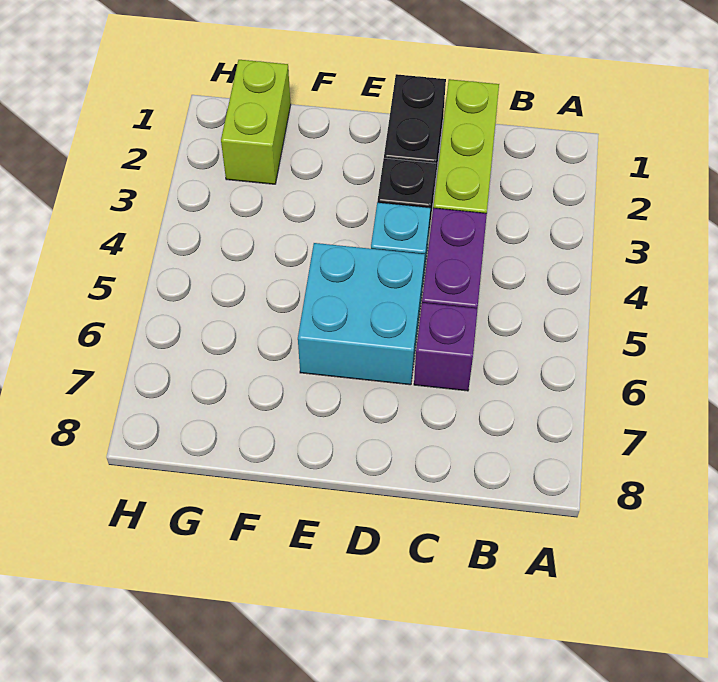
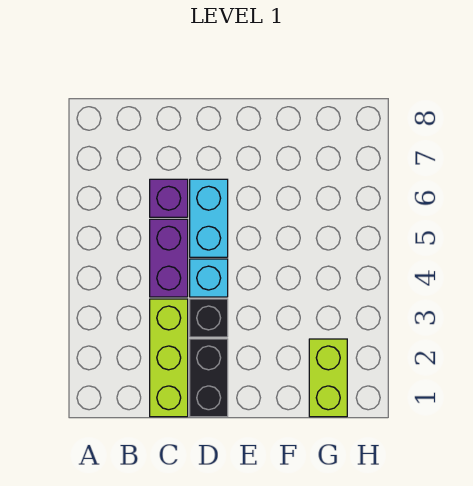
cyan brick D5:E6 level 1 -> cyan brick D5:D6 level 1

